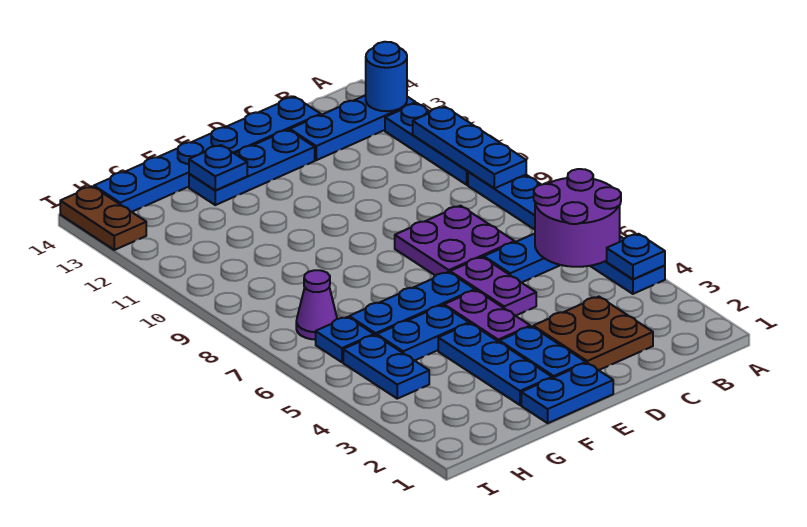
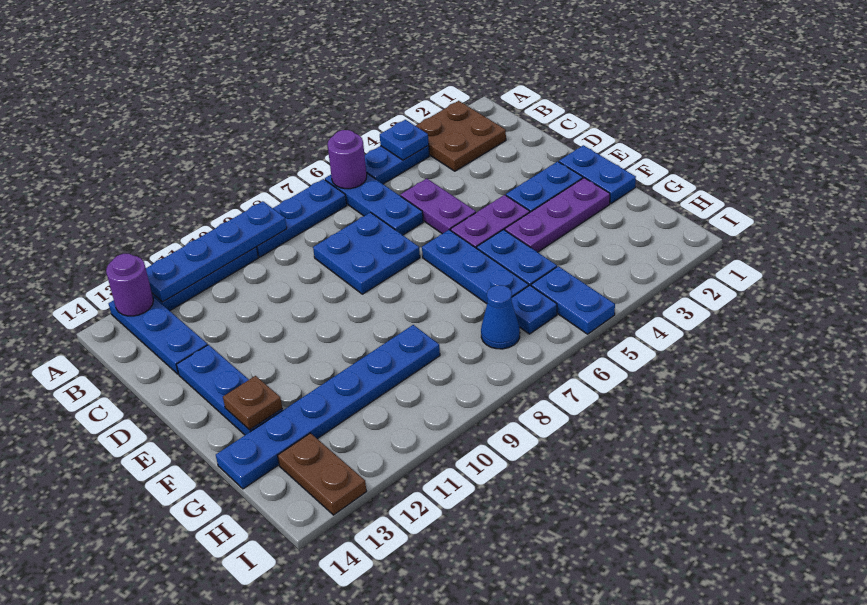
purple round brick A5:B6 level 2 -> purple round brick A6 level 2
blue plate A9:A11 level 2 -> blue plate A9:A12 level 2
blue round brick A13 level 2 -> purple round brick A13 level 2
brown plate C2:D3 level 1 -> brown plate A2:B3 level 1
purple plate C7:D8 level 1 -> blue plate C7:D8 level 1
blue plate C14:H14 level 1 -> blue plate G9:G14 level 1
purple plate D5:D6 level 1 -> purple plate C5:D5 level 1
blue plate F2:F4 level 1 -> purple plate F2:F4 level 1
blue plate F13 level 2 -> brown plate F13 level 2
blue plate H4:H5 level 1 -> blue plate H5:I5 level 1
purple cone H7 level 1 -> blue cone H7 level 1
brown plate I13:I14 level 1 -> brown plate H13:I13 level 1

